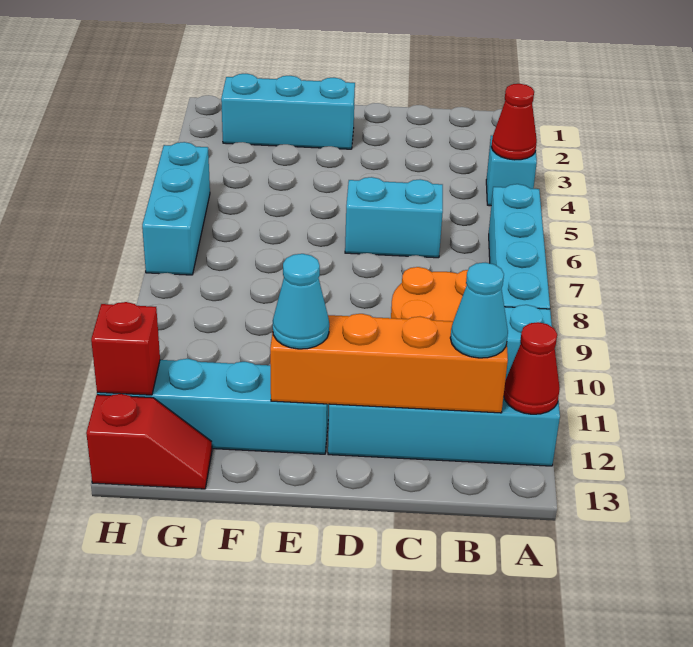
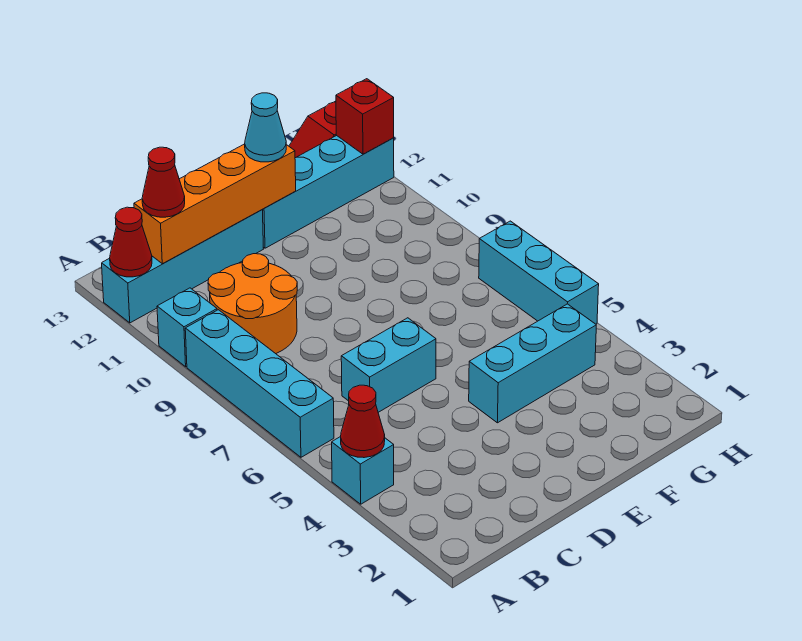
cyan cone B12 level 3 -> red cone B12 level 3
cyan brick E2:G2 level 1 -> cyan brick E4:G4 level 1

